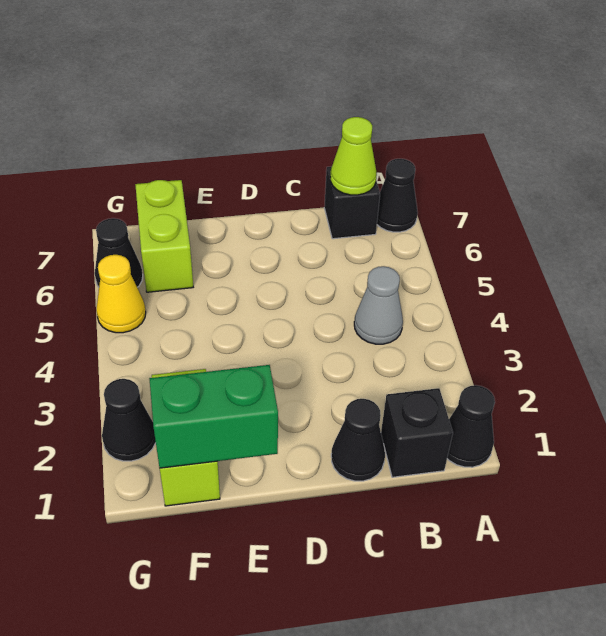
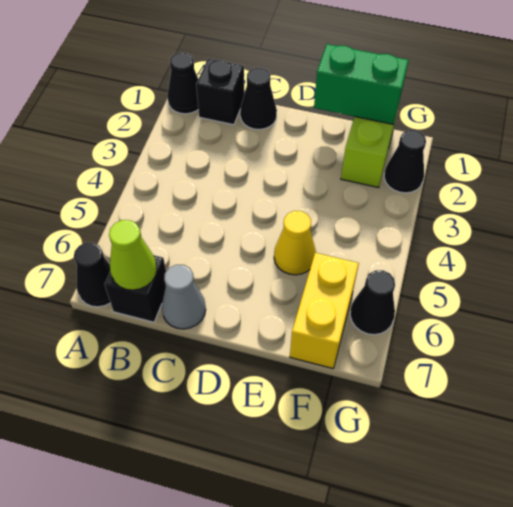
grey cone B4 level 1 -> grey cone C7 level 1
lime brick F6:F7 level 1 -> yellow brick F6:F7 level 1
yellow cone G5 level 1 -> yellow cone E5 level 1

